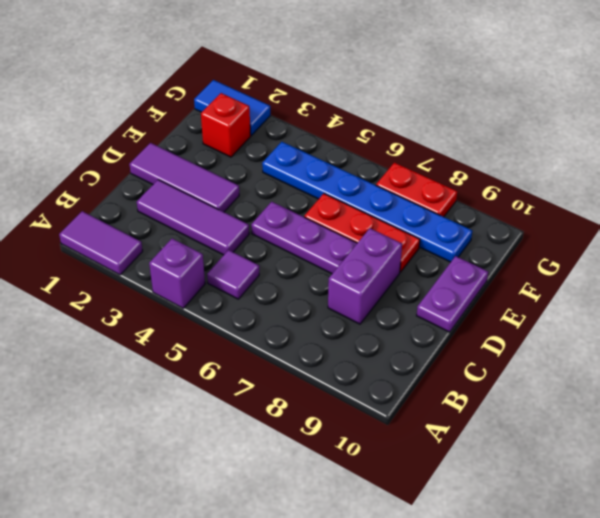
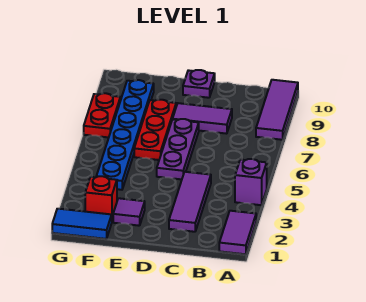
purple tile B5 level 1 -> purple tile E2 level 1
purple brick C8:D8 level 1 -> purple tile C8:D8 level 1
purple tile D1:D3 level 1 -> purple tile A8:A10 level 1
purple plate D10:E10 level 1 -> purple plate D10 level 1
blue tile G1:G2 level 1 -> blue tile F1:G1 level 1

